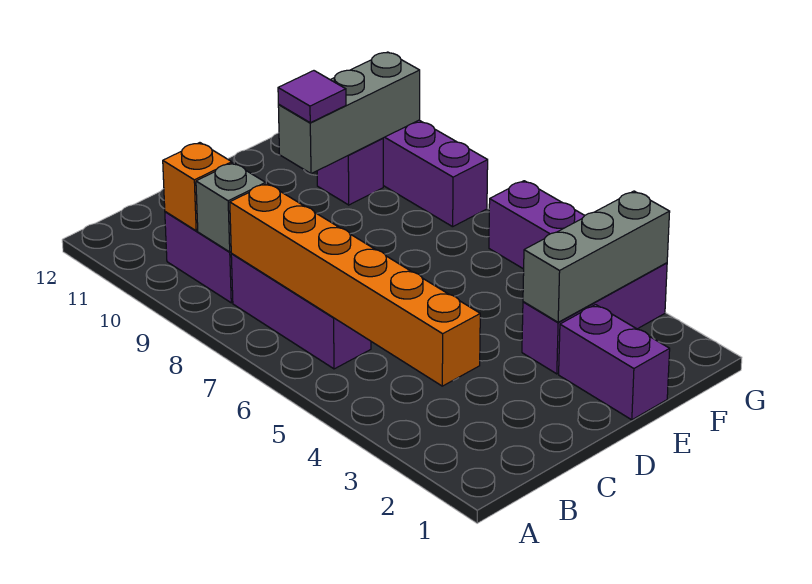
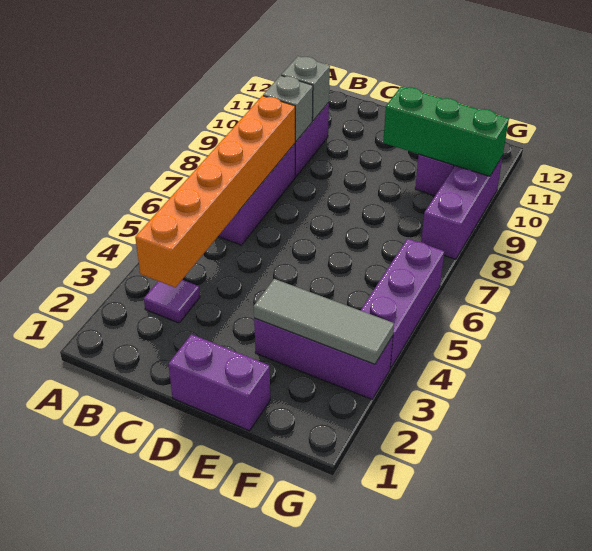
orange brick B10 level 2 -> grey brick B10 level 2
purple brick E1:E2 level 1 -> purple brick D1:E1 level 1
grey brick E3:G3 level 2 -> grey tile E3:G3 level 2
grey brick E10:G10 level 2 -> green brick E10:G10 level 2
purple tile E10 level 3 -> purple tile B3 level 1

